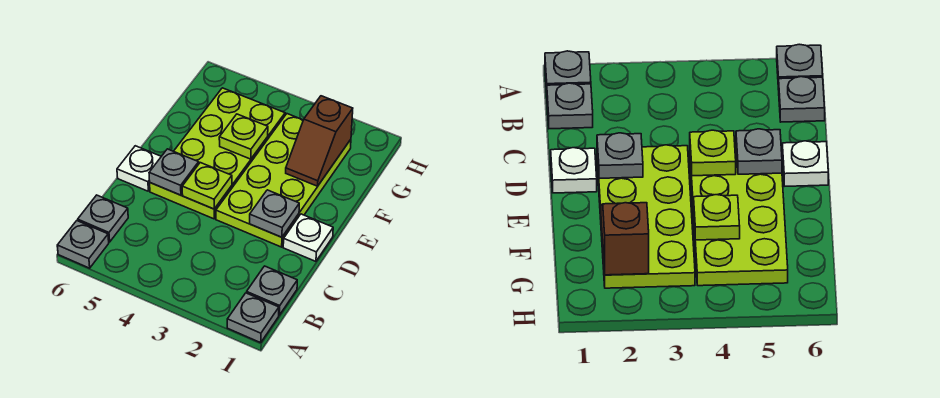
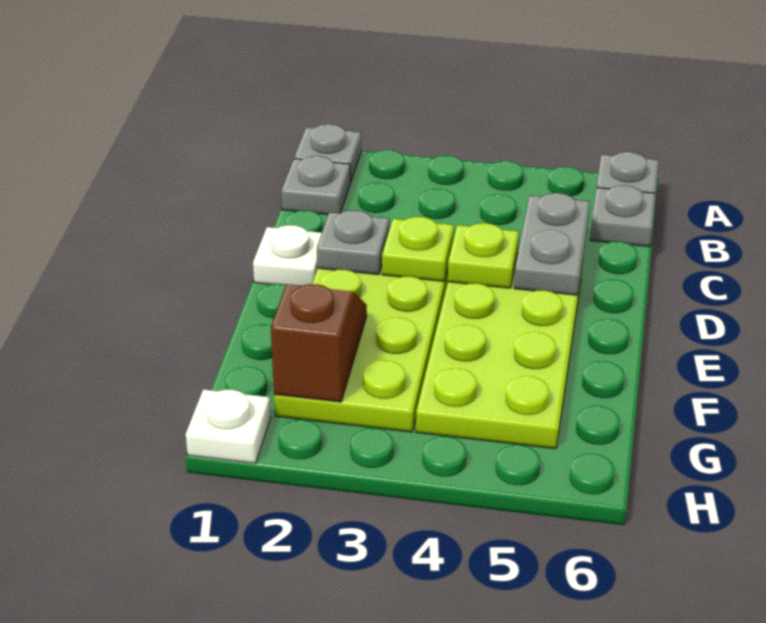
grey plate D5 level 2 -> grey plate C5:D5 level 2
white plate D6 level 1 -> white plate H1 level 1
lime plate F4 level 2 -> lime plate D3 level 2

